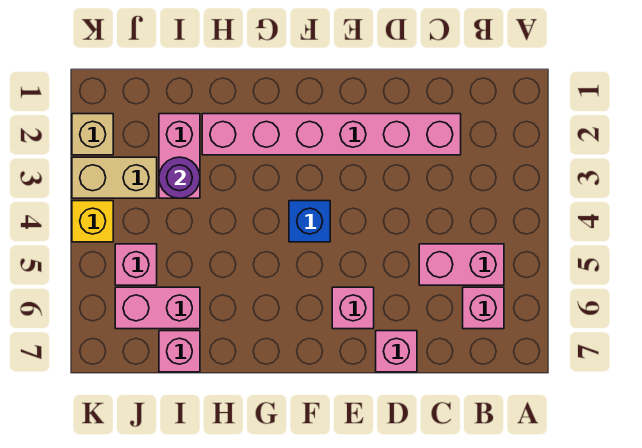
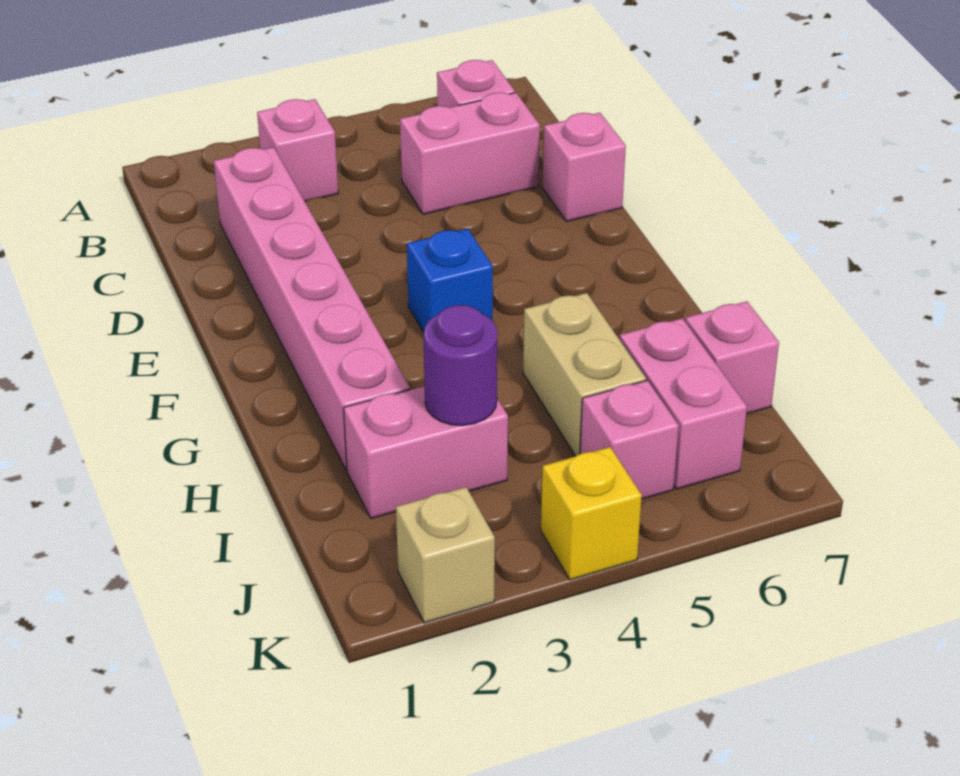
pink brick B5:C5 level 1 -> pink brick C5:C6 level 1
pink brick E6 level 1 -> pink brick B3 level 1
tan brick J3:K3 level 1 -> tan brick H5:I5 level 1

